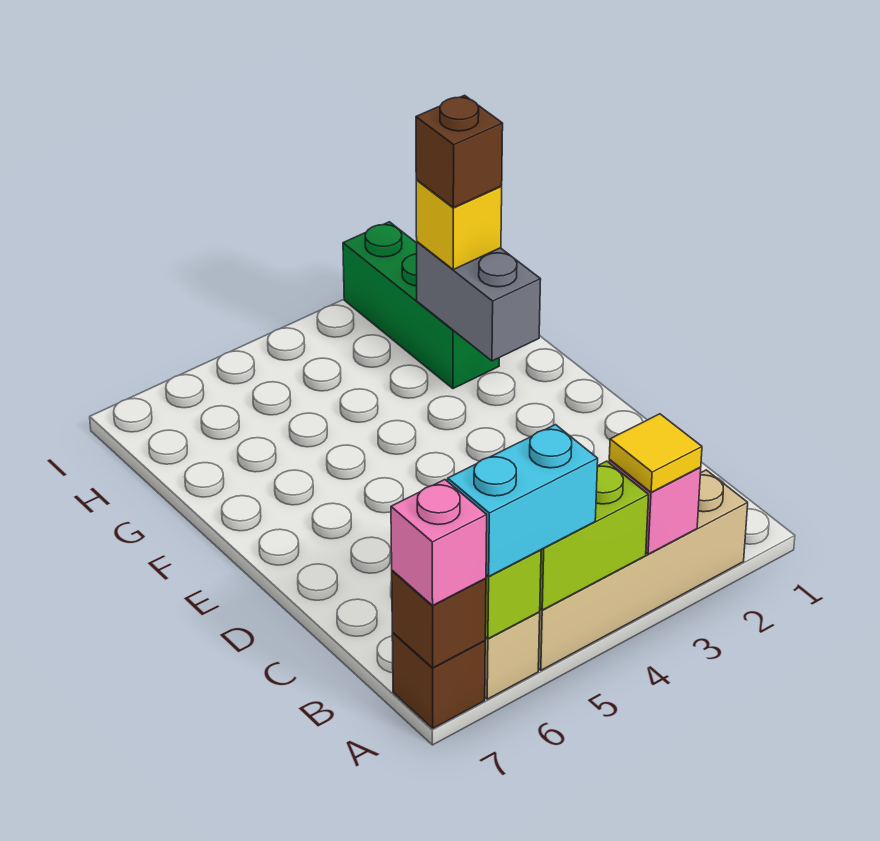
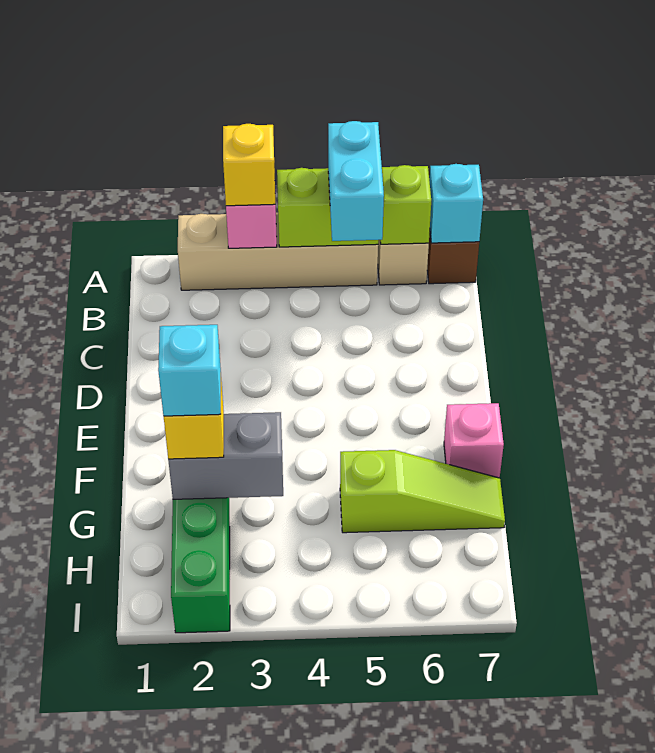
yellow tile A3 level 3 -> yellow brick A3 level 3
cyan brick A5:A6 level 3 -> cyan brick A5:B5 level 3
brown brick A7 level 2 -> cyan brick A7 level 2
pink brick A7 level 3 -> pink brick F7 level 1
grey brick F2:G2 level 2 -> grey brick G2:G3 level 2
brown brick G2 level 4 -> cyan brick G2 level 4
none -> lime slope G5:G7 level 1 top 5

